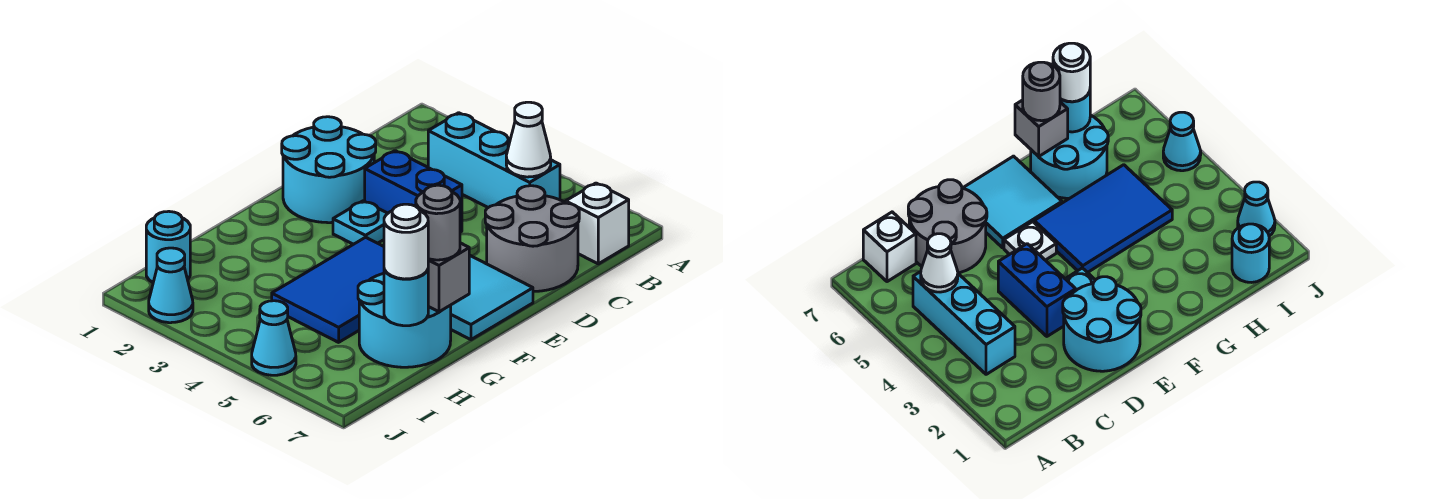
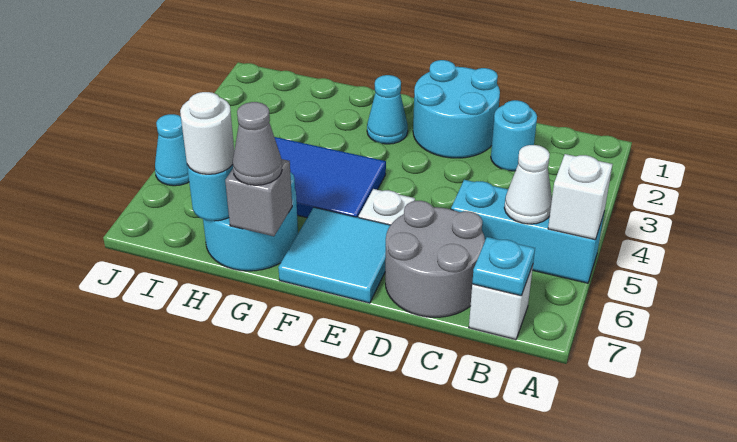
none -> white brick A5 level 2
cyan brick B3:B5 level 1 -> cyan brick A5:C5 level 1
blue brick D3:D4 level 1 -> none
cyan plate E3 level 1 -> cyan plate B7 level 2
grey round brick G7 level 3 -> grey cone G7 level 3
cyan round brick I1 level 1 -> cyan round brick C2 level 1
cyan cone J2 level 1 -> cyan cone F2 level 1

